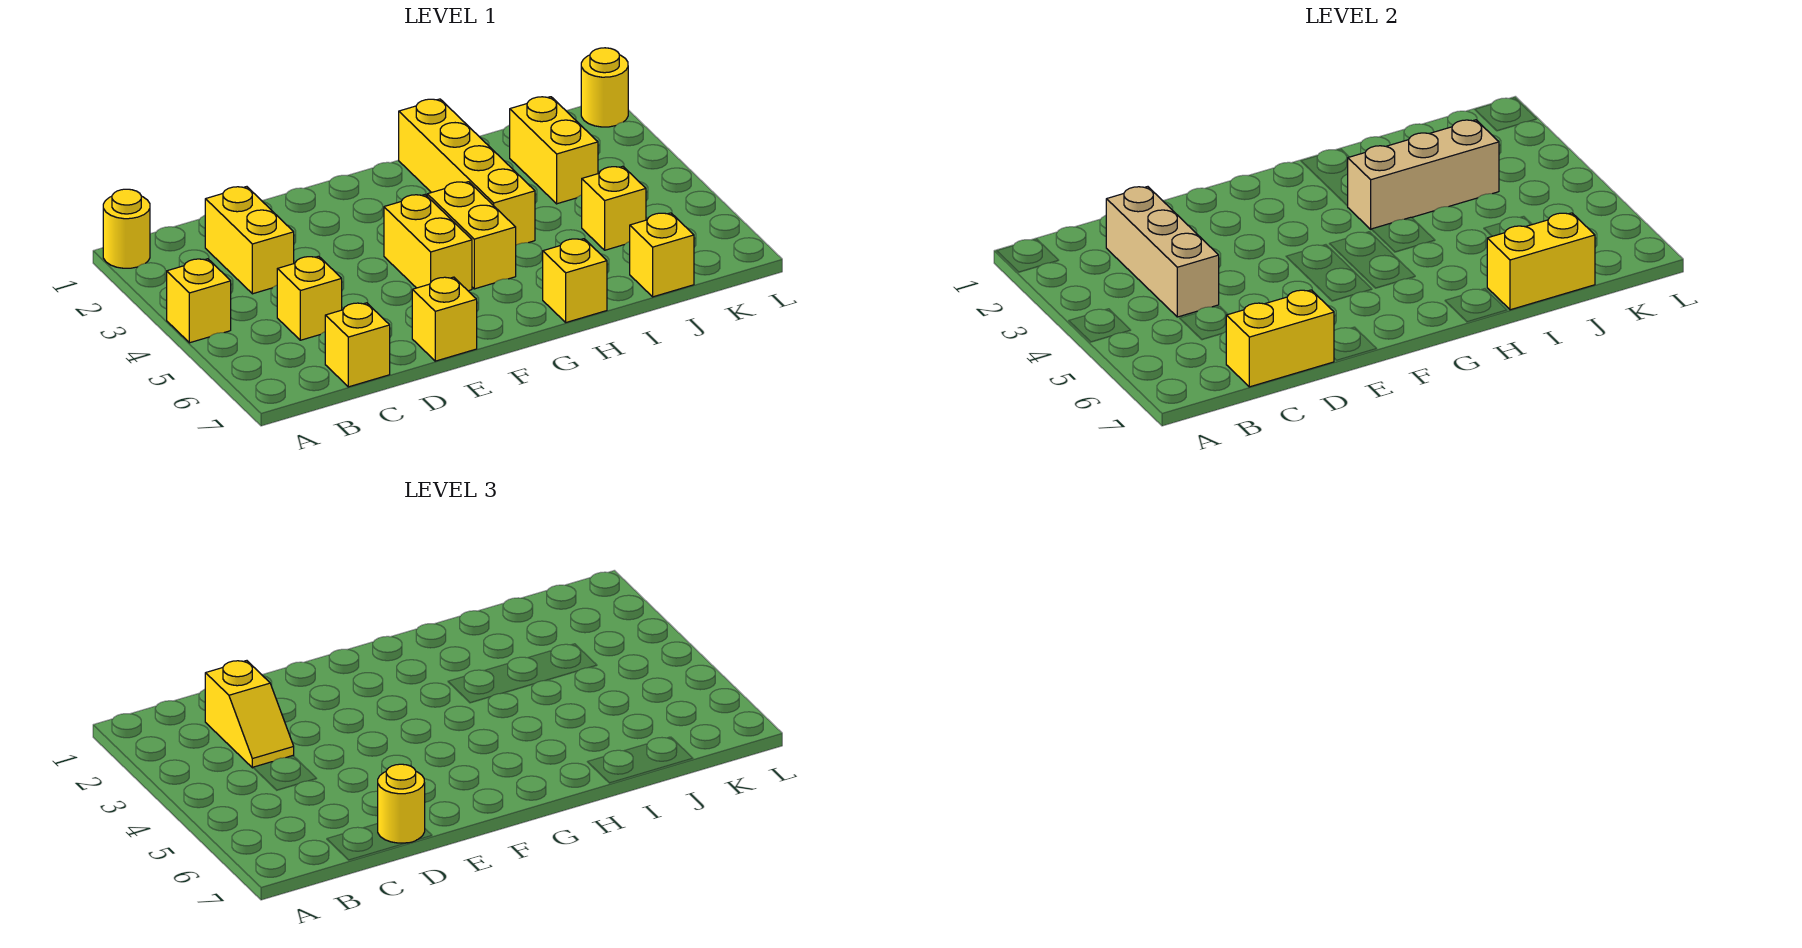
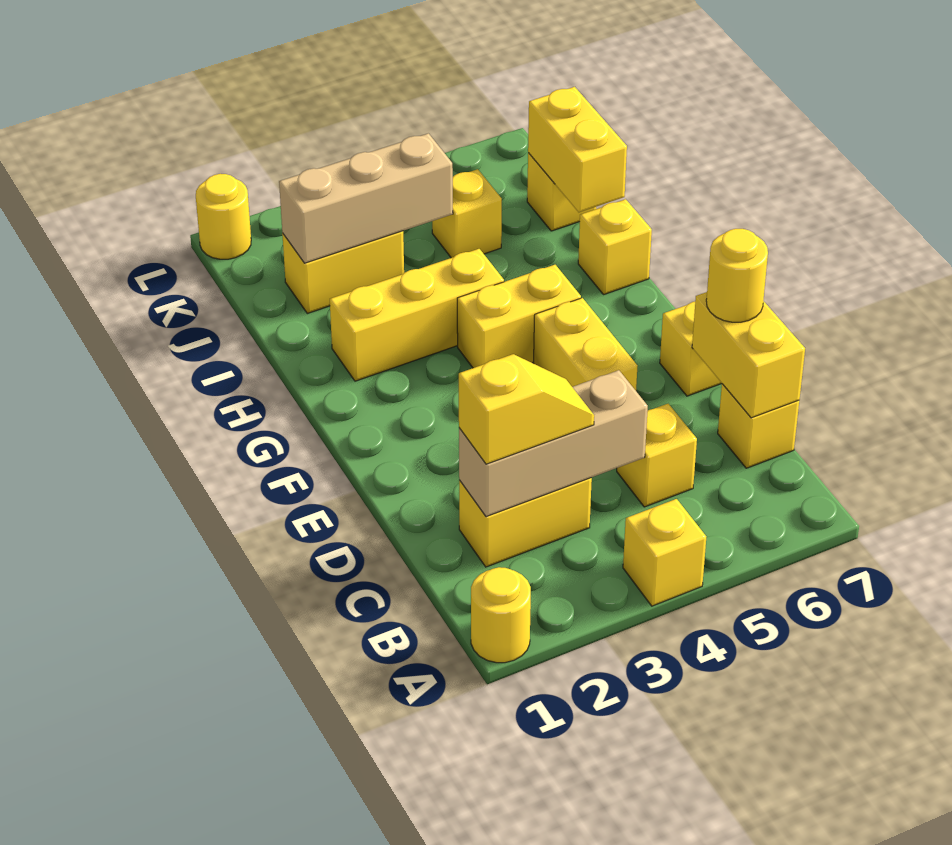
yellow brick F4:F5 level 1 -> yellow brick E5:F5 level 1
yellow brick H1:H4 level 1 -> yellow brick H2:H4 level 1
tan brick H3:J3 level 2 -> tan brick J2:J4 level 2

